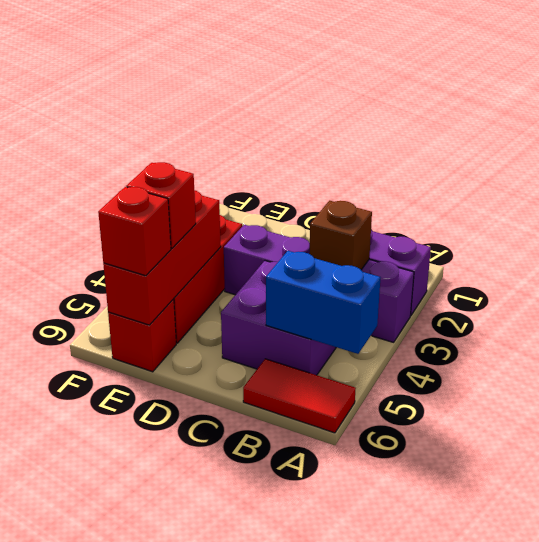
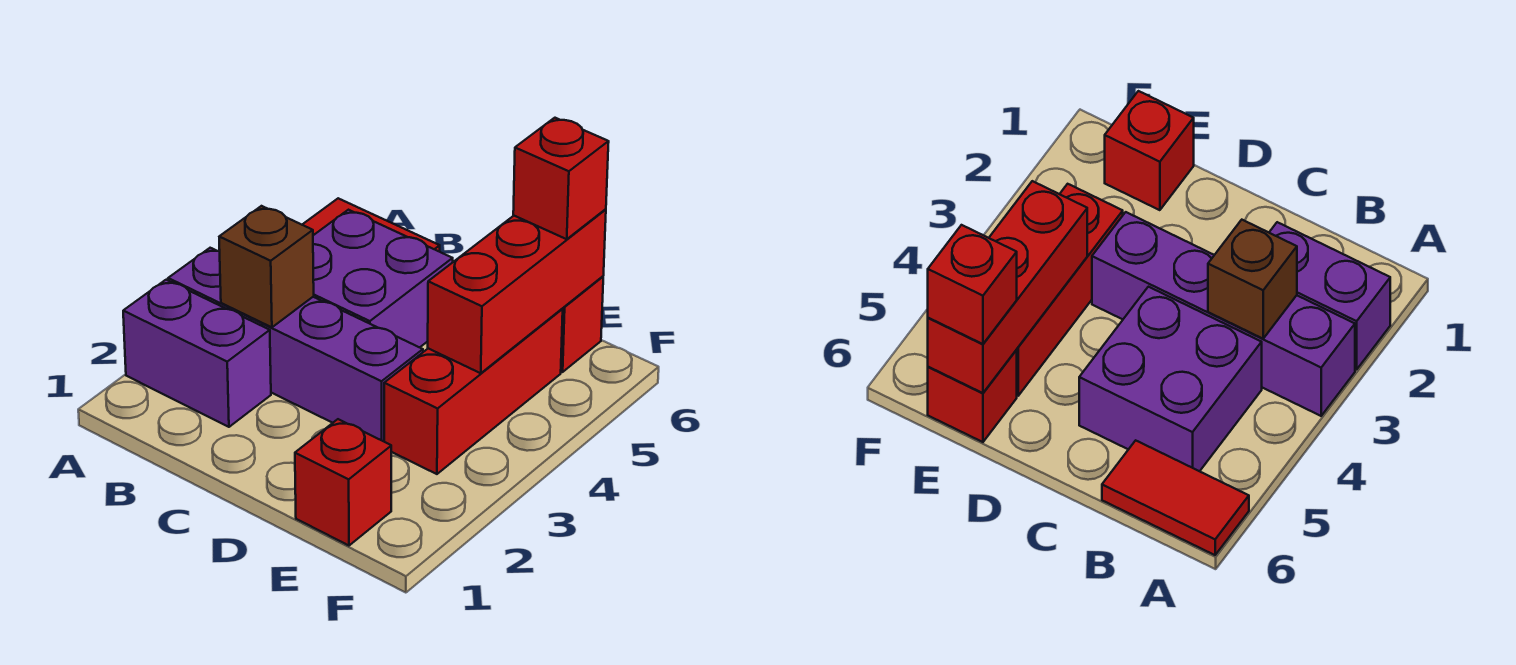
blue brick A5:B5 level 2 -> none
red brick E5 level 3 -> red brick E1 level 1

